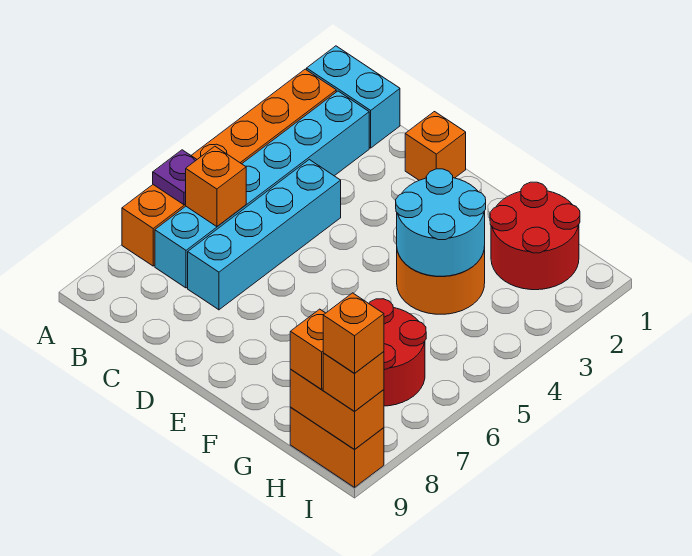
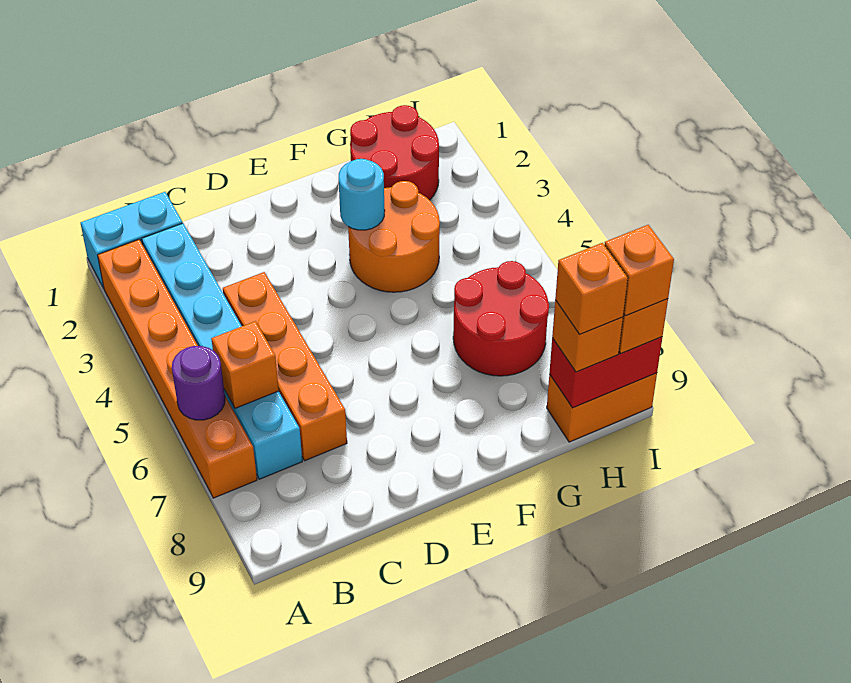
purple plate A6 level 2 -> purple round brick A6 level 2
cyan brick C4:C7 level 1 -> orange brick C4:C7 level 1
orange brick D1 level 1 -> orange brick H9 level 4
cyan round brick F3:G4 level 2 -> cyan round brick F3 level 2
orange brick H9:I9 level 2 -> red brick H9:I9 level 2

